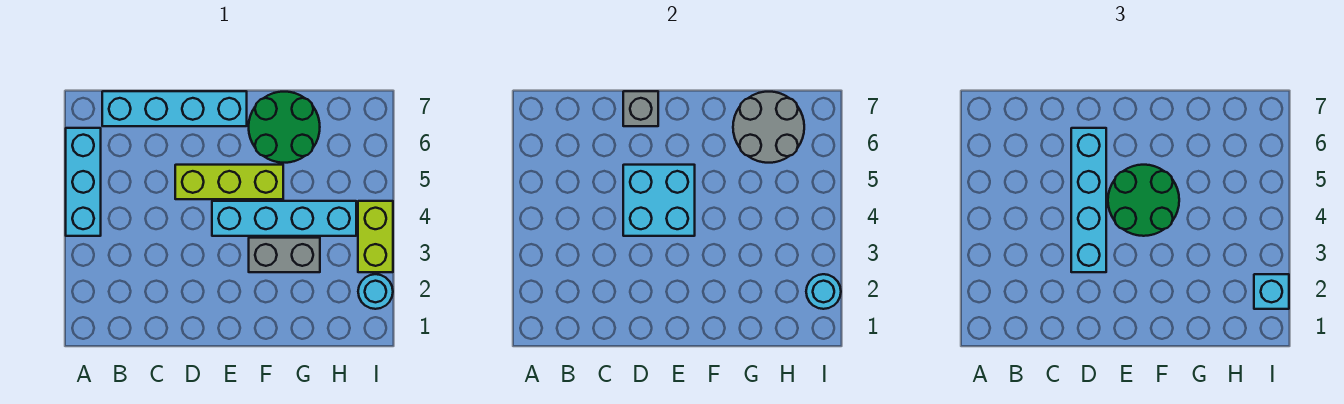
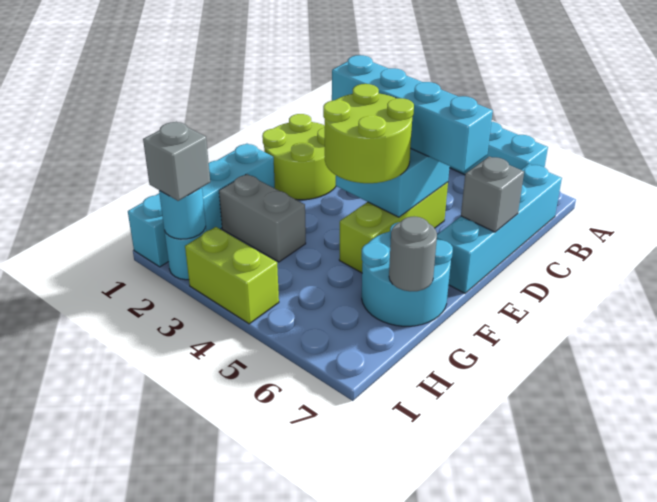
none -> lime round brick D1:E2 level 1
cyan brick E4:H4 level 1 -> cyan brick F1:I1 level 1
green round brick E4:F5 level 3 -> lime round brick E4:F5 level 3
grey brick F3:G3 level 1 -> grey brick G2:G3 level 1
green round brick F6:G7 level 1 -> cyan round brick F6:G7 level 1
grey round brick G6:H7 level 2 -> grey round brick G7 level 2
cyan brick I2 level 3 -> grey brick I2 level 3

